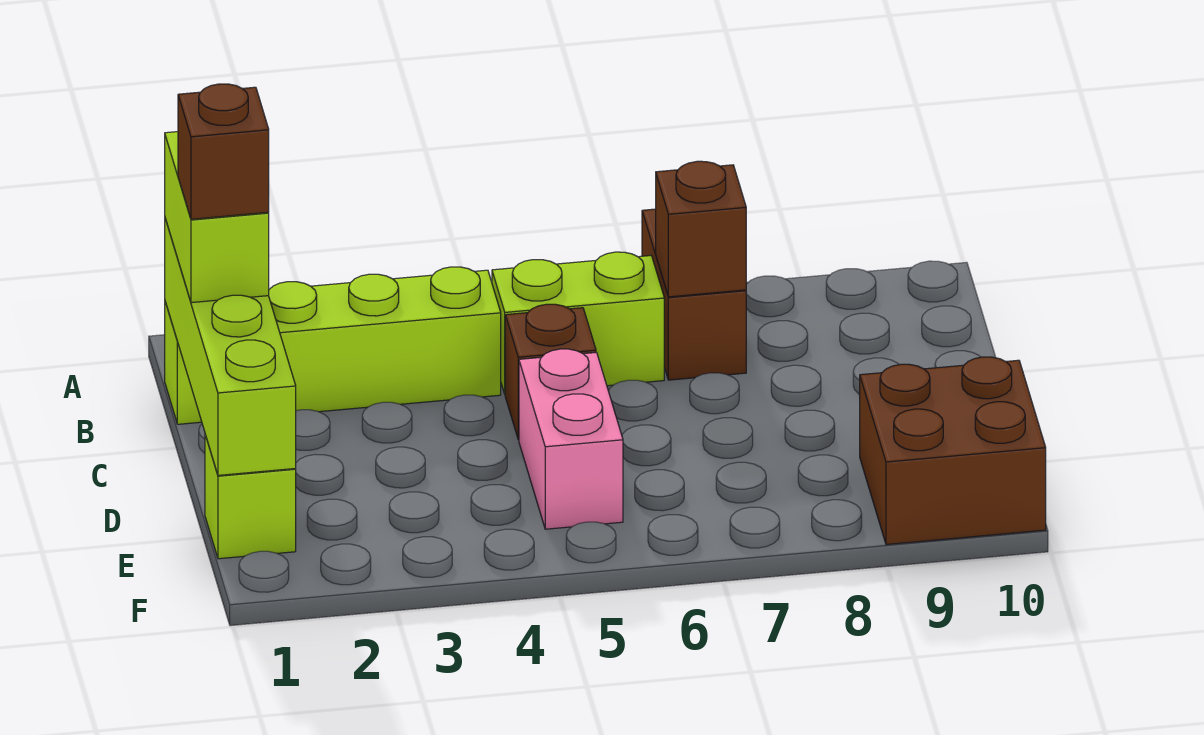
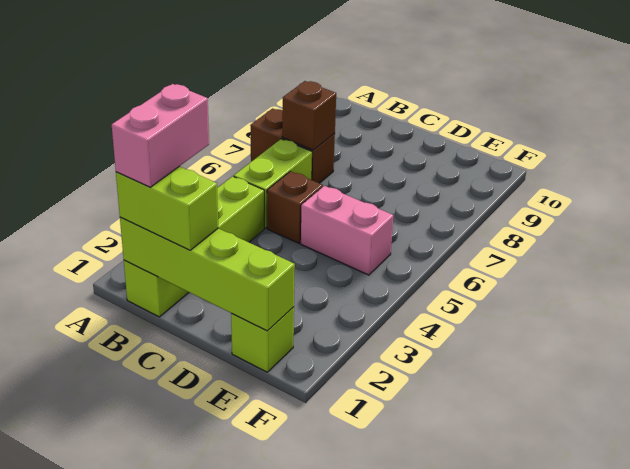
none -> pink brick B1:B2 level 4
brown brick C1 level 4 -> none
brown brick E9:F10 level 1 -> none

